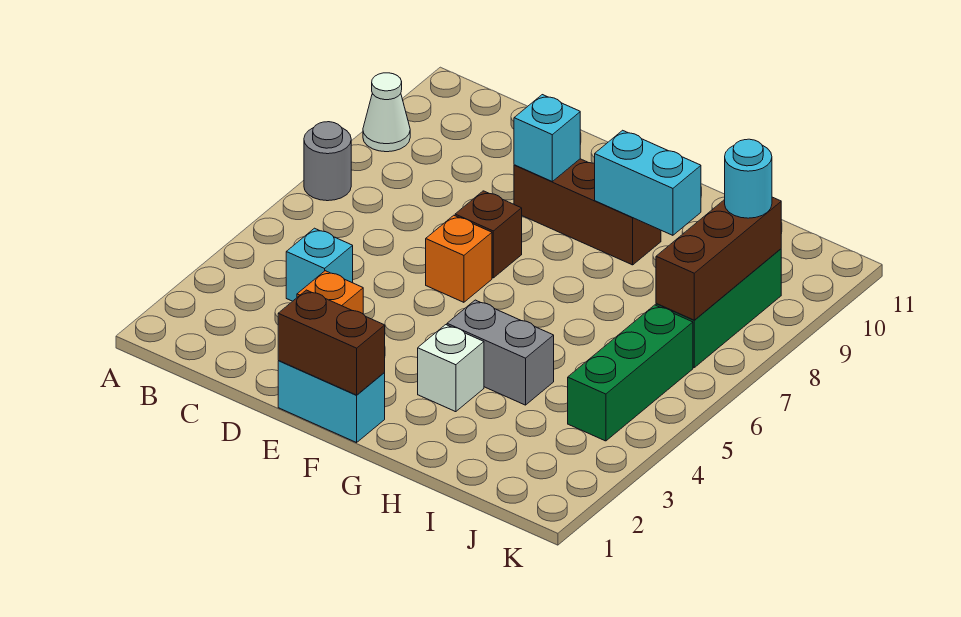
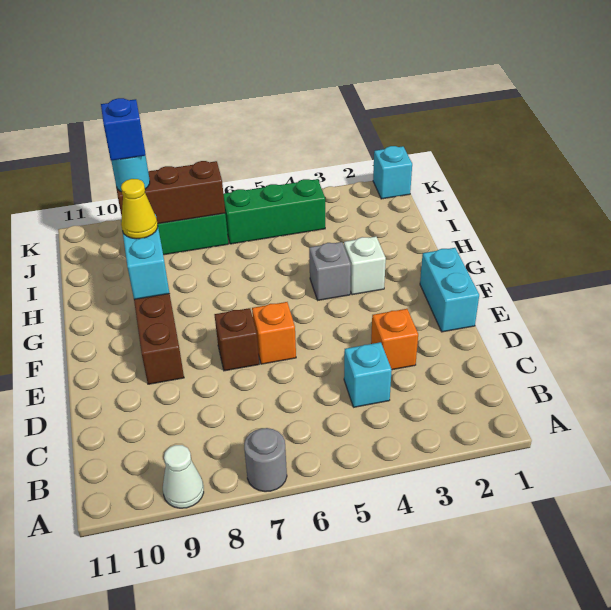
brown brick E1:F1 level 2 -> none
cyan brick E9 level 2 -> cyan brick K1 level 1
grey brick G4:H4 level 1 -> grey brick G4 level 1
none -> yellow cone H9 level 3
none -> blue brick J9 level 4

